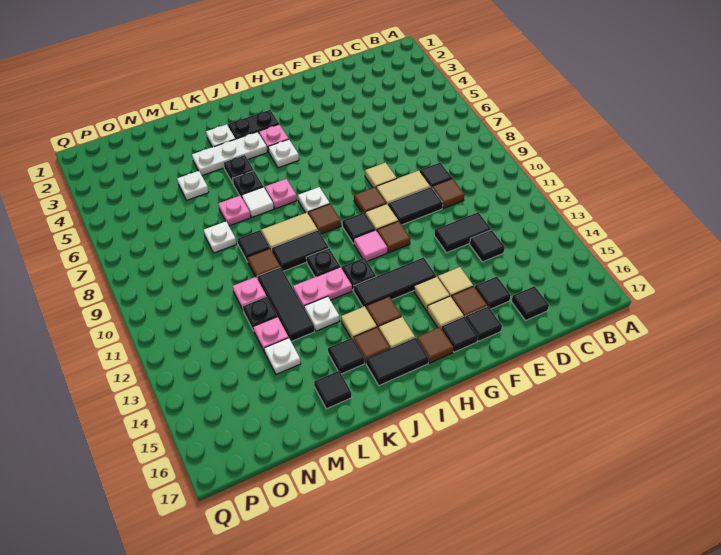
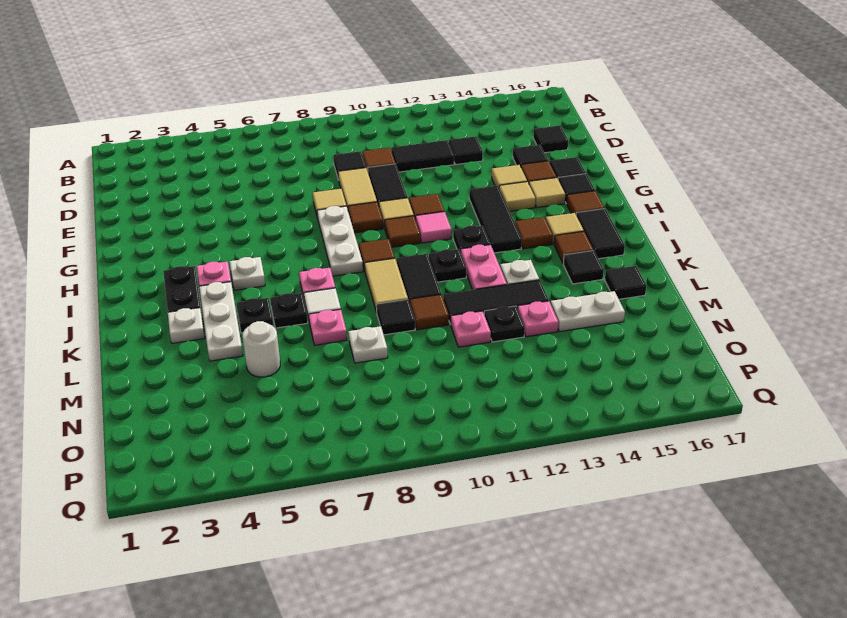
black tile D12:E12 level 1 -> black tile D11:D12 level 1
black tile H10 level 1 -> brown tile H10 level 1
white plate I8 level 1 -> white plate G8:I8 level 1
tan tile J14 level 1 -> none
white plate M5 level 1 -> white round brick M5 level 1
white plate M14 level 1 -> white plate M14:M15 level 1

